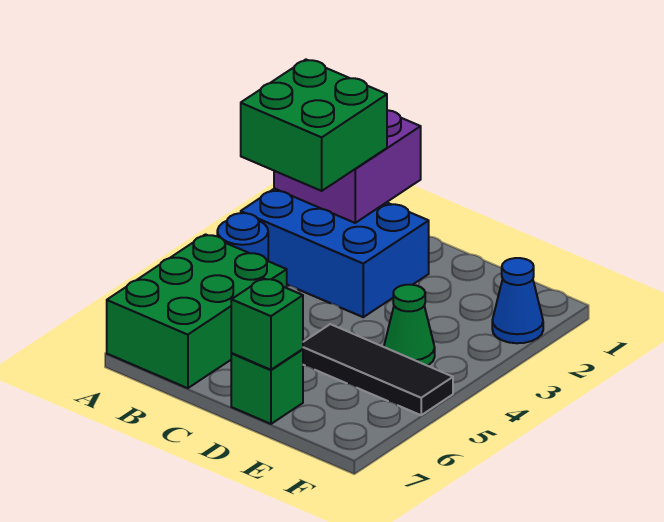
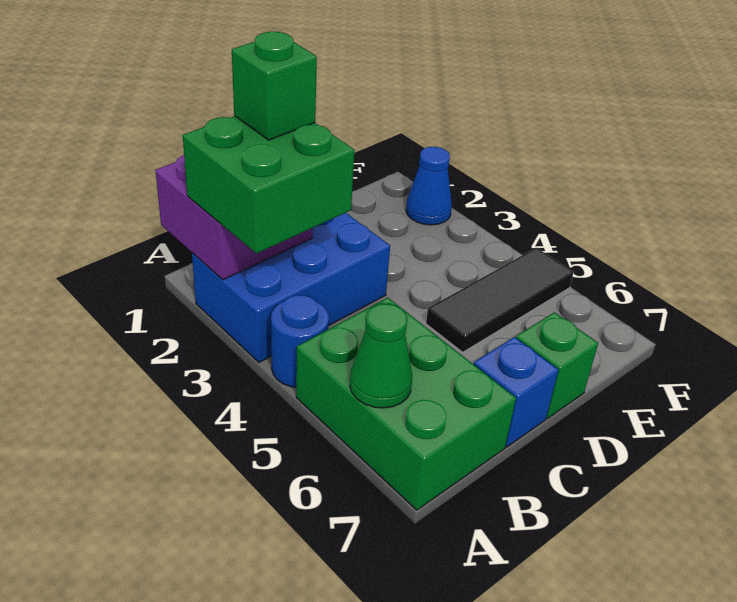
none -> blue brick C7 level 1
green brick D7 level 2 -> green brick B2 level 4
green cone E4 level 1 -> green cone A6 level 2

